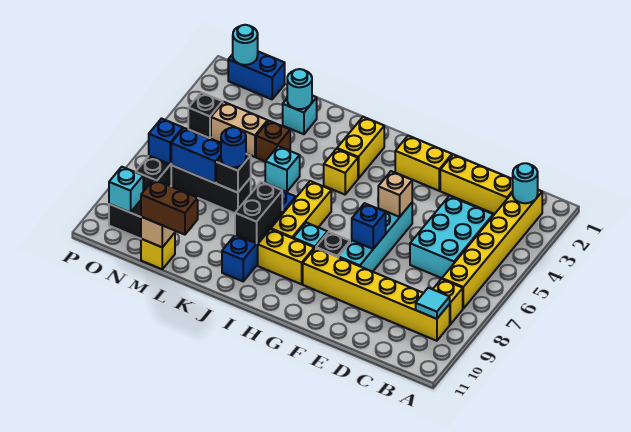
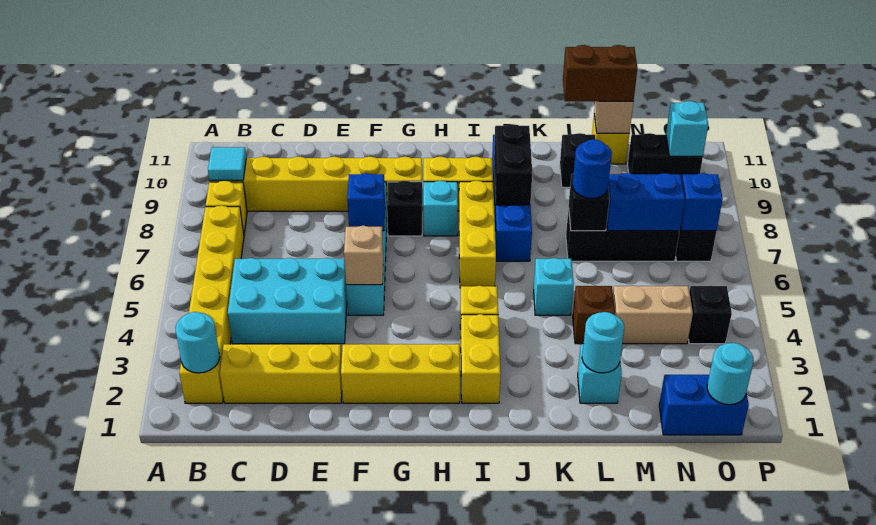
cyan brick C4:D6 level 1 -> cyan brick C4:E5 level 1
yellow brick F2:G2 level 1 -> yellow brick F2:H2 level 1
none -> black brick L10 level 1

